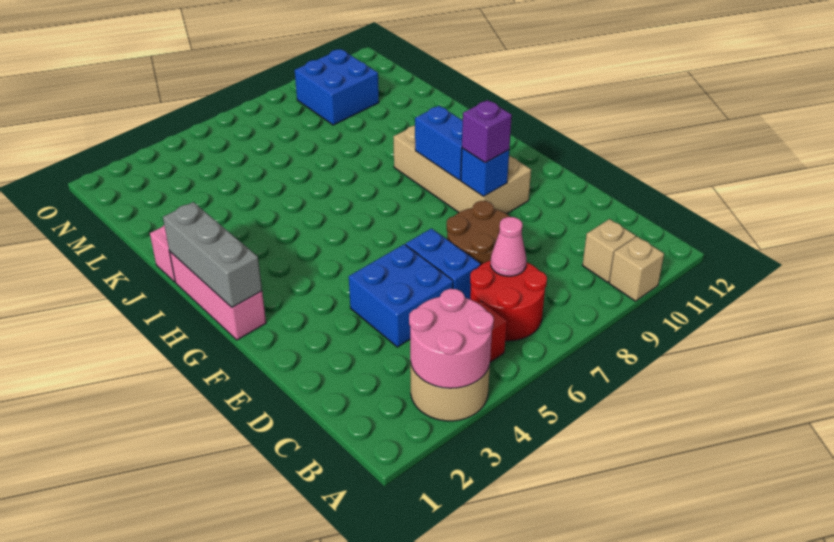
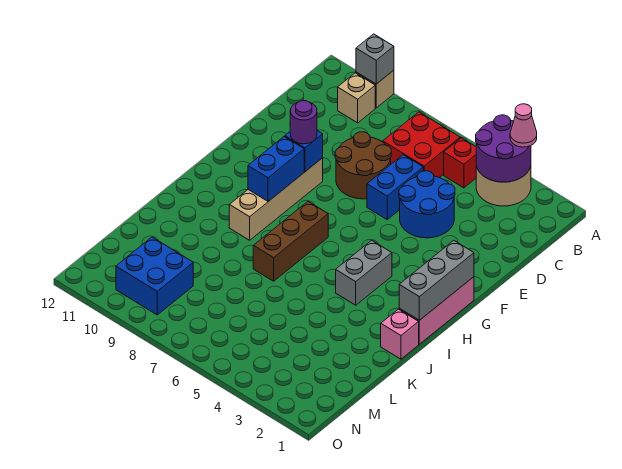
pink round brick A3:B4 level 2 -> purple round brick A3:B4 level 2
none -> grey brick A10 level 2
red round brick B6:C7 level 1 -> red brick B6:C7 level 1
pink cone C7 level 2 -> pink cone A3 level 3
blue brick D4:E5 level 1 -> blue round brick D4:E5 level 1
tan brick F9:I10 level 1 -> tan brick F9:I9 level 1
purple brick F9 level 3 -> purple round brick F9 level 3
none -> grey brick H4:I4 level 1
none -> brown brick H7:J7 level 1

